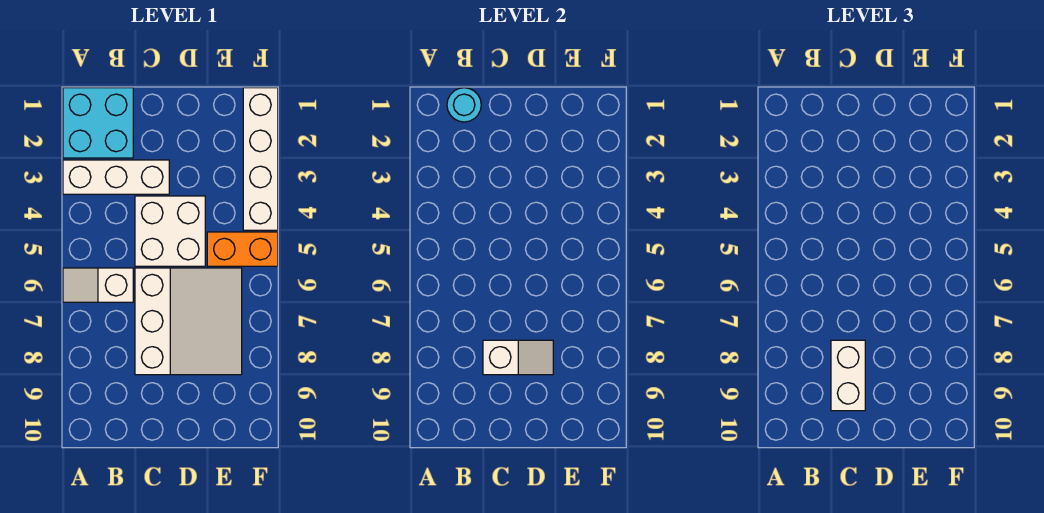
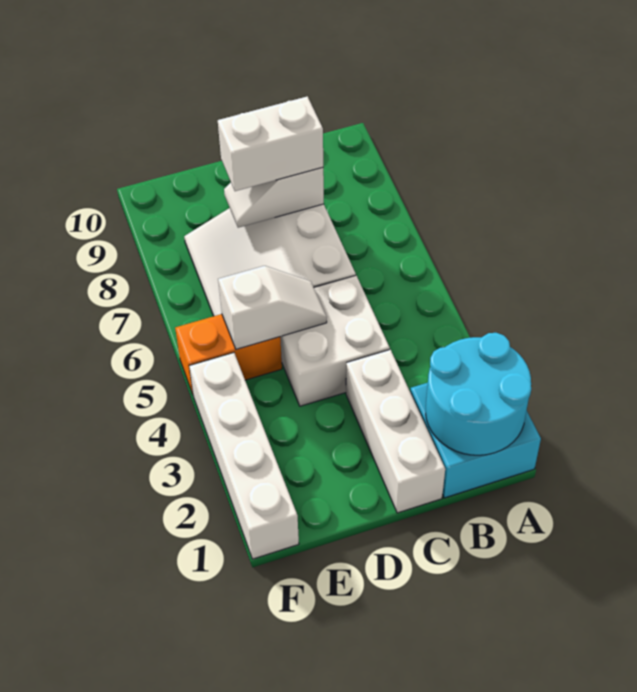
white brick A3:C3 level 1 -> white brick C1:C3 level 1
white slope A6:B6 level 1 top B -> white slope D5:E5 level 2 top E
cyan round brick B1 level 2 -> cyan round brick A1:B2 level 2
white brick C8:C9 level 3 -> white brick C8:D8 level 3

